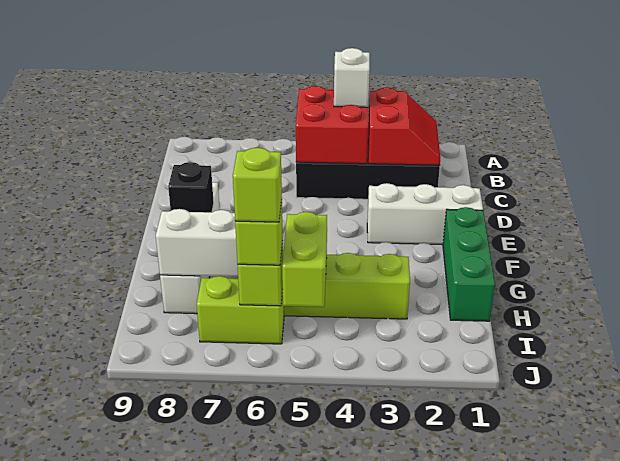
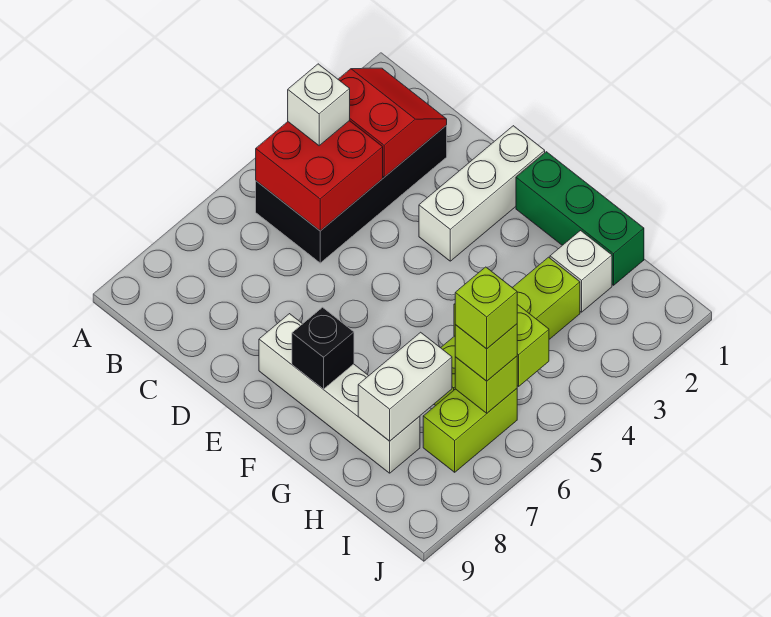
none -> white brick H2 level 1

